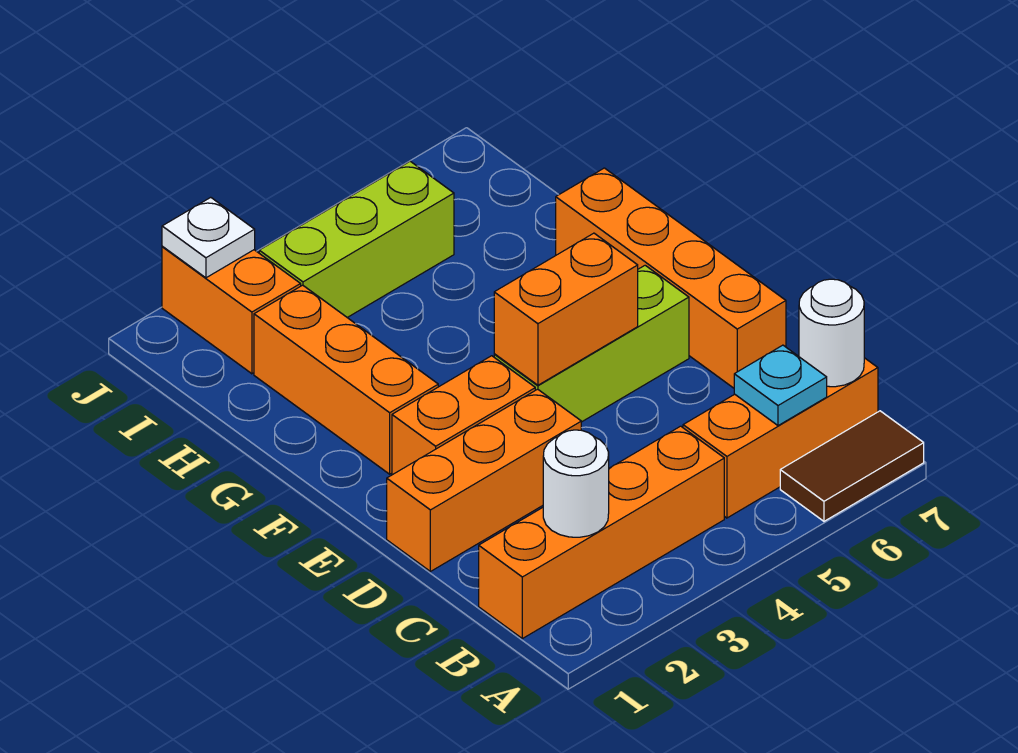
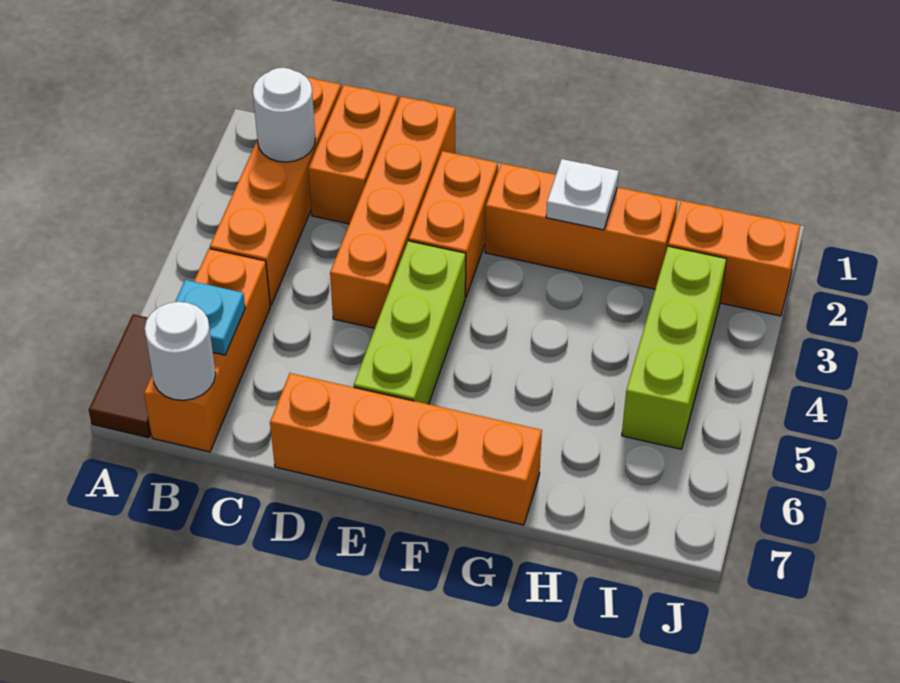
orange brick D1:D3 level 1 -> orange brick D1:D4 level 1
orange brick E4:E5 level 2 -> orange brick C1:C2 level 1
white plate J2 level 2 -> white plate G2 level 2

